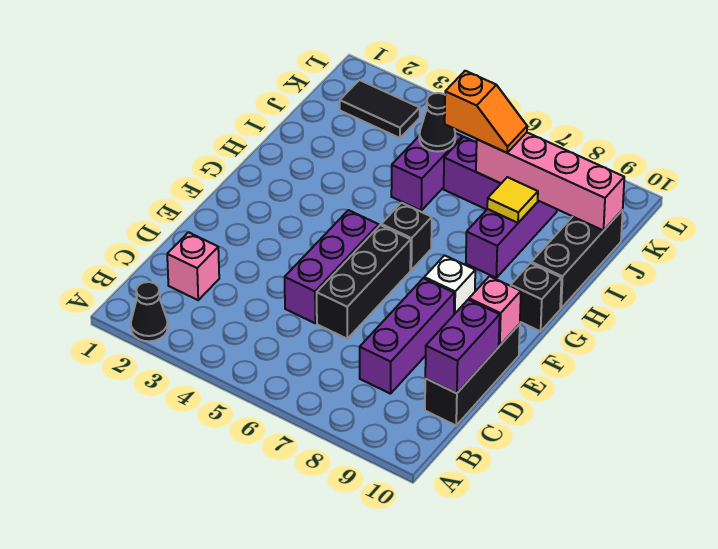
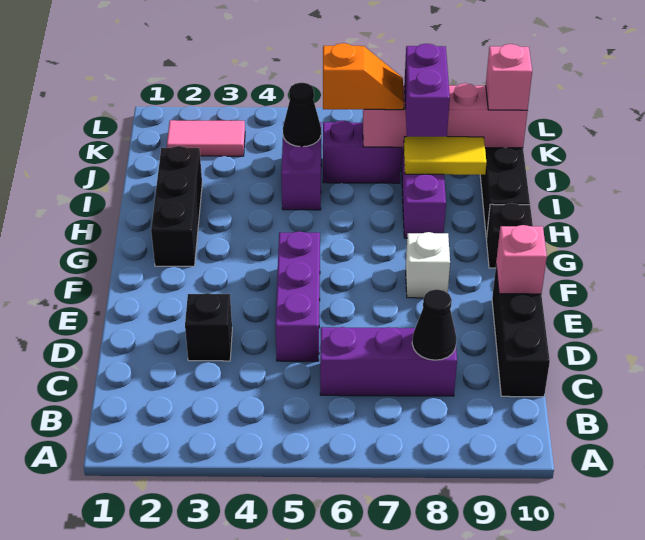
black cone A2 level 1 -> black cone C8 level 2
pink brick C2 level 1 -> pink brick J10 level 3
purple brick C8:E8 level 1 -> purple brick C6:C8 level 1
purple brick C10:D10 level 2 -> purple brick I8:J8 level 3
black brick D6:F6 level 1 -> black brick G2:I2 level 1
black brick G6 level 1 -> black brick D3 level 1
yellow tile I8 level 2 -> yellow tile I8:I9 level 2
black tile K2:K3 level 1 -> pink tile K2:K3 level 1

